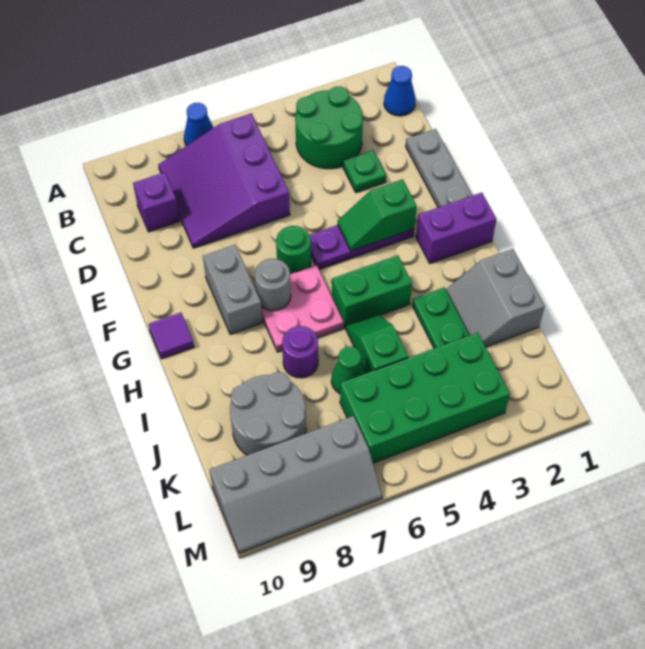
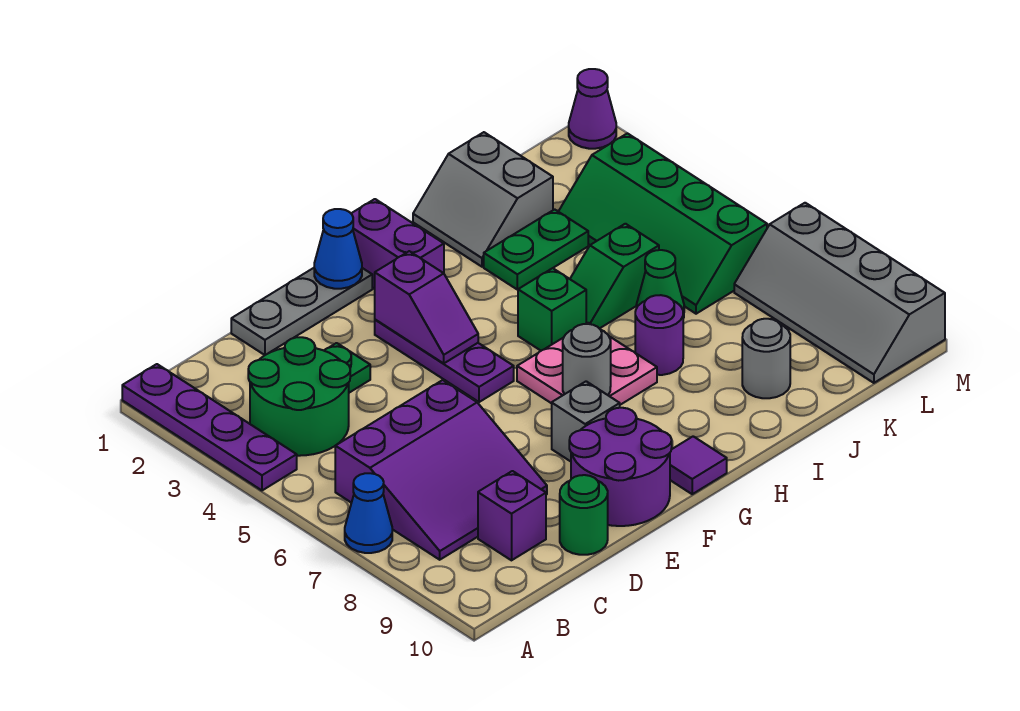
none -> purple plate A1:A4 level 1
blue cone B1 level 1 -> blue cone F1 level 2
none -> purple round brick E9:F10 level 1
green slope F3:F4 level 2 top 3 -> purple slope F3:F4 level 2 top 3
green round brick F6 level 1 -> green round brick D10 level 1
grey brick F8:G8 level 1 -> grey brick F8 level 1
green brick H4:H5 level 1 -> green brick H5 level 1
grey slope I1:J2 level 1 top 1 -> grey slope I1:J2 level 1 top J
grey round brick J8:K9 level 1 -> grey round brick J9 level 1
green brick K3:L6 level 1 -> green slope K3:L6 level 1 top L
grey slope L7:M10 level 1 top L -> grey slope L7:M10 level 1 top M
none -> purple cone M1 level 1

